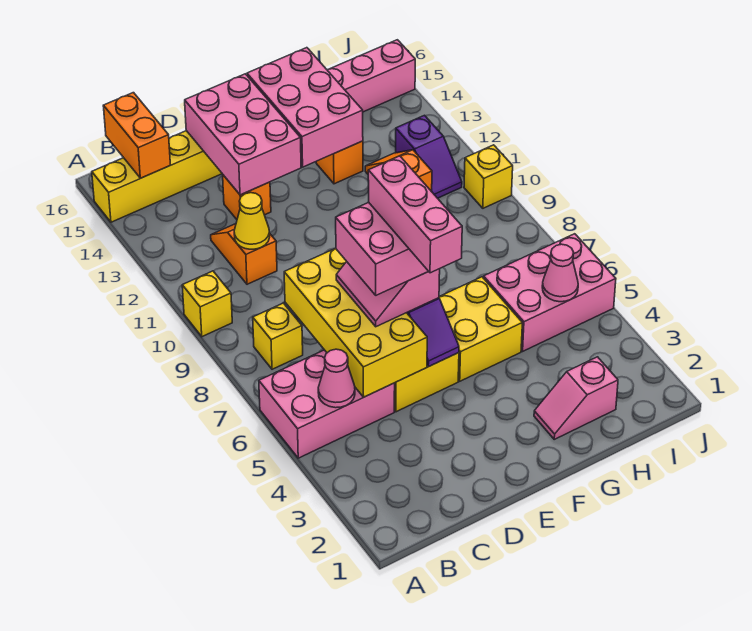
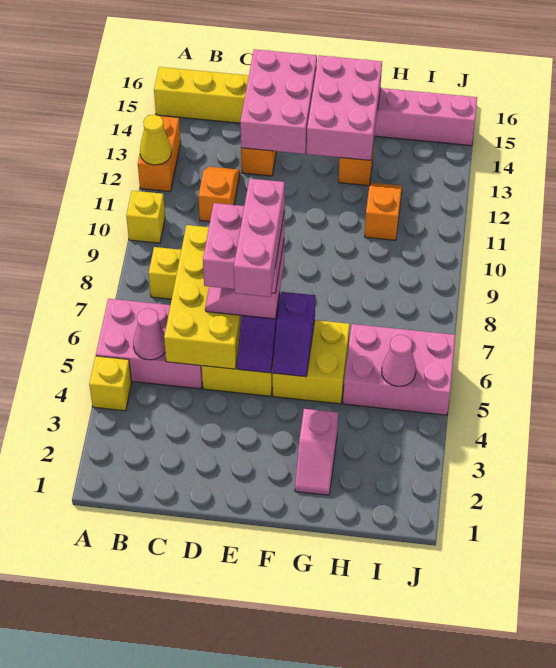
orange brick B15:B16 level 2 -> orange brick A12:A13 level 1
yellow cone C11 level 2 -> yellow cone A12 level 2
pink slope G2:H2 level 1 top H -> pink slope G2:G3 level 1 top 3
purple slope I11:I12 level 1 top 12 -> purple slope F5:F6 level 2 top 6
yellow brick J10 level 1 -> yellow brick A4 level 1

